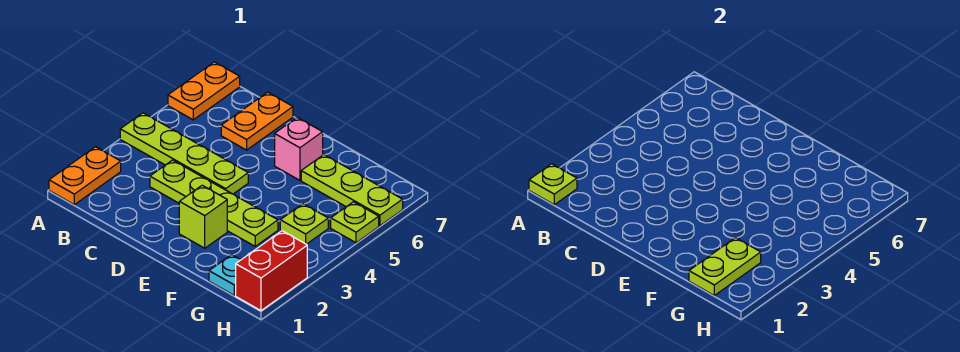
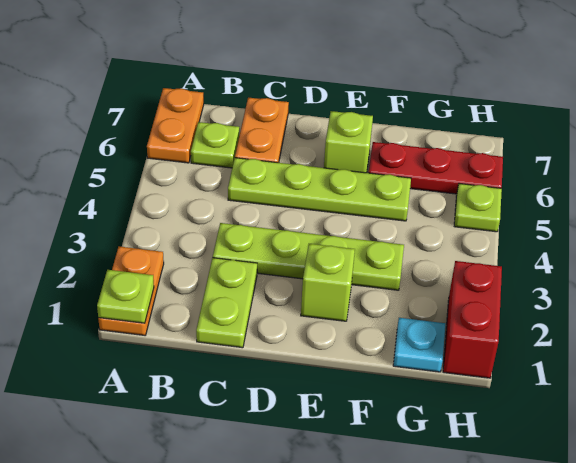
lime plate A4:D4 level 1 -> lime plate C5:F5 level 1
pink brick E6 level 1 -> lime brick E6 level 1
lime plate F6:H6 level 1 -> red plate F6:H6 level 1
lime plate G1:G2 level 2 -> lime plate C1:C2 level 1
lime plate G4 level 1 -> lime plate B6 level 1

